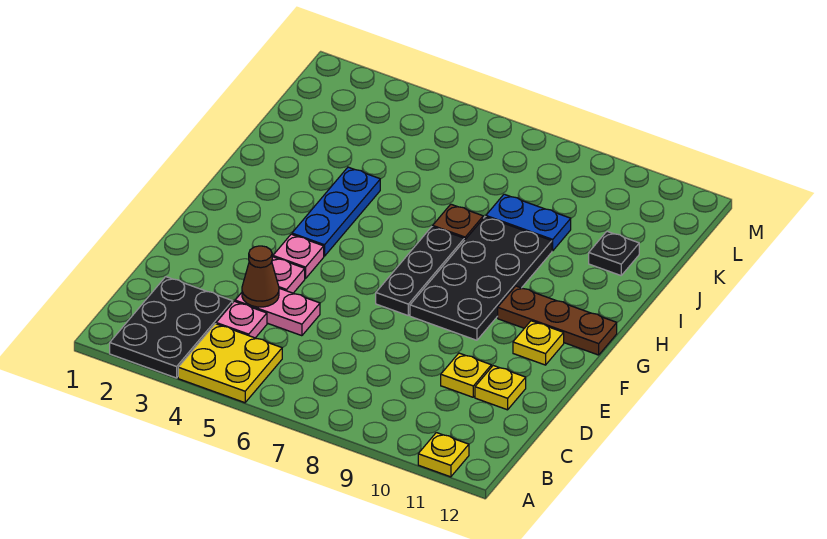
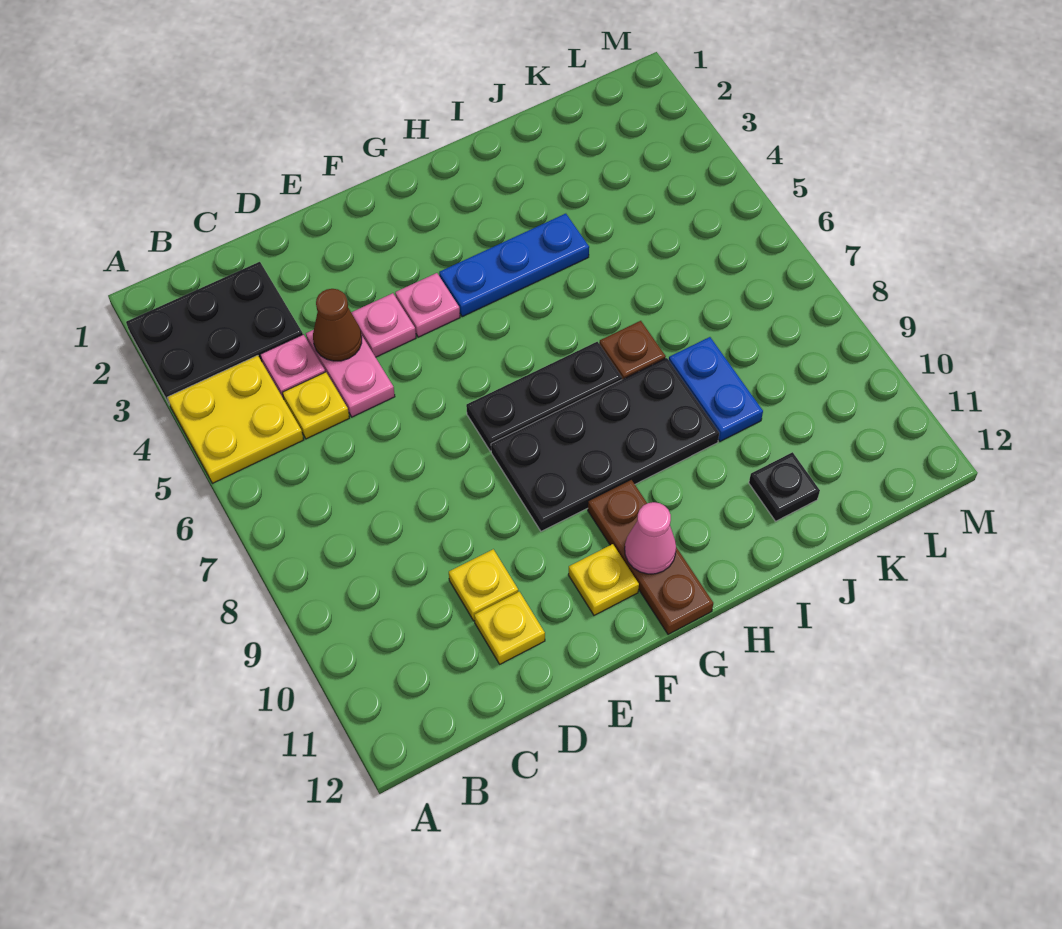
yellow plate A11 level 1 -> yellow plate C5 level 1
none -> pink cone G11 level 2

